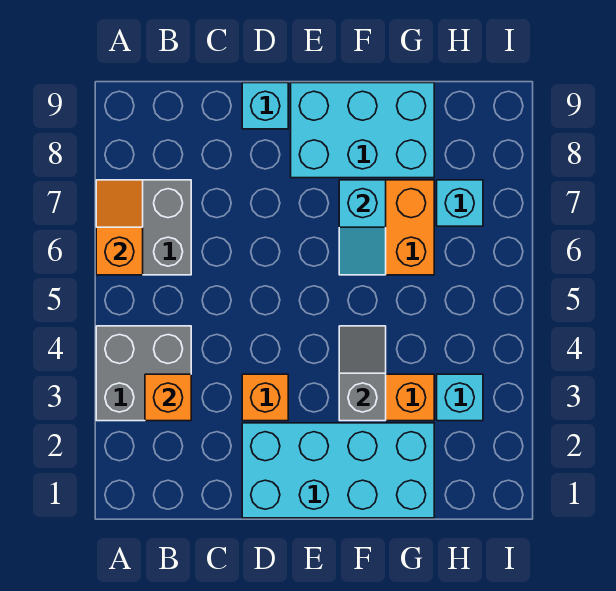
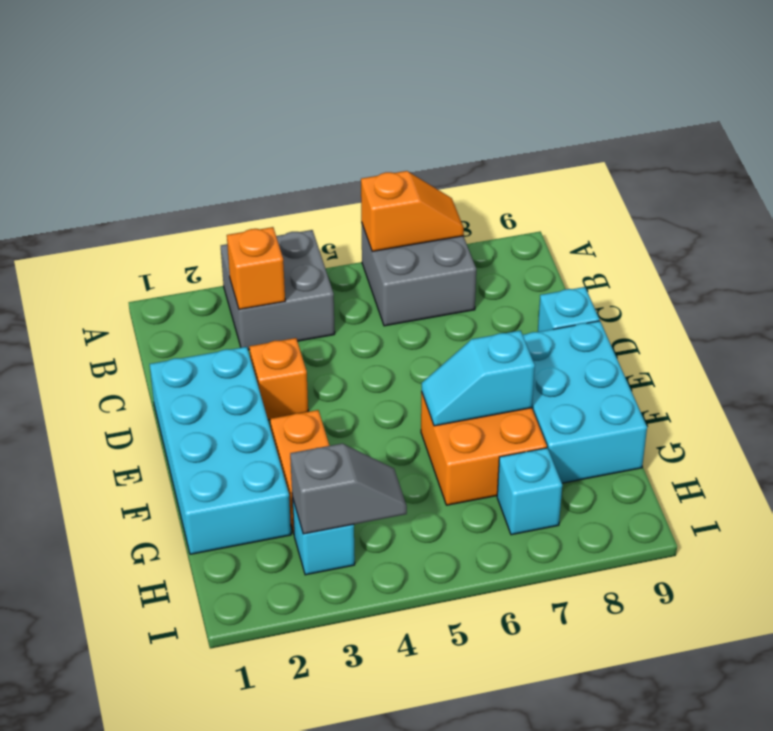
grey slope F3:F4 level 2 top 3 -> grey slope H3:H4 level 2 top 3

